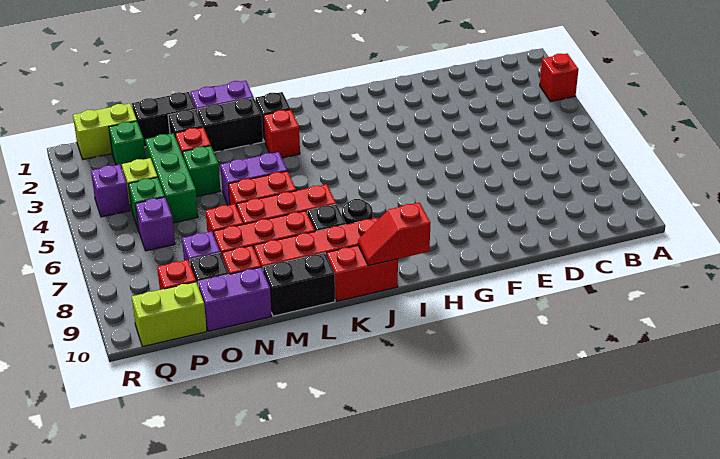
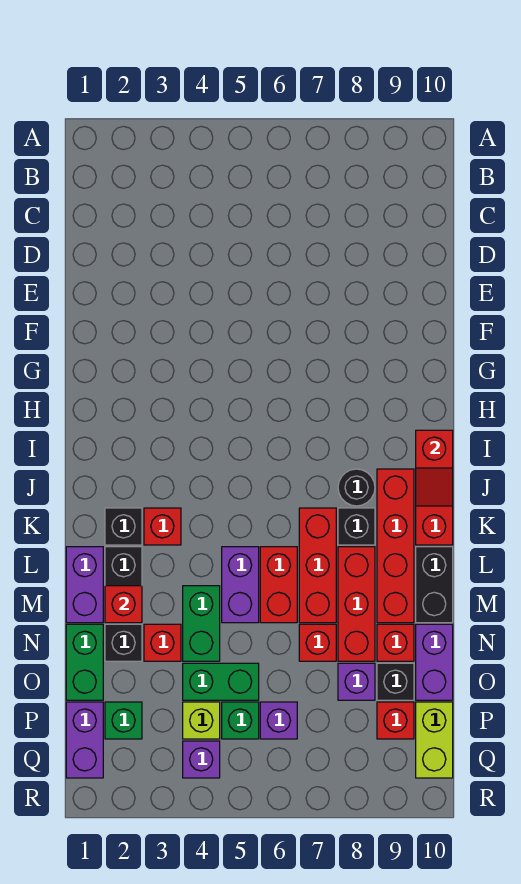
red brick A3 level 1 -> red brick M2 level 2
black brick N1:O1 level 1 -> green brick N1:O1 level 1
green brick N4 level 1 -> green brick M4:N4 level 1
green brick O3:O5 level 1 -> green brick O4:O5 level 1
lime brick P1:Q1 level 1 -> purple brick P1:Q1 level 1

